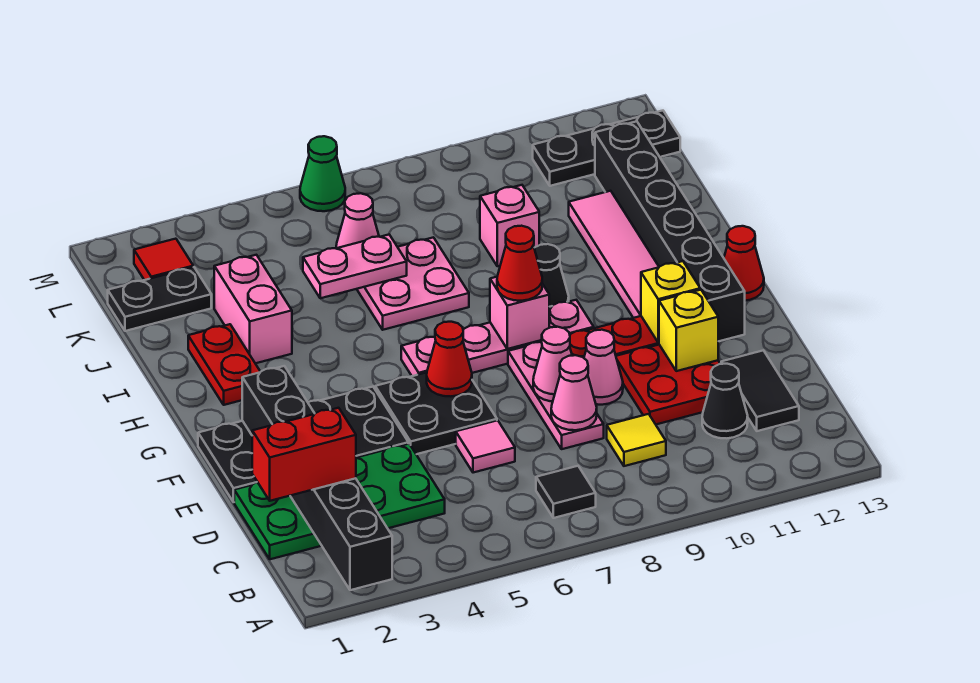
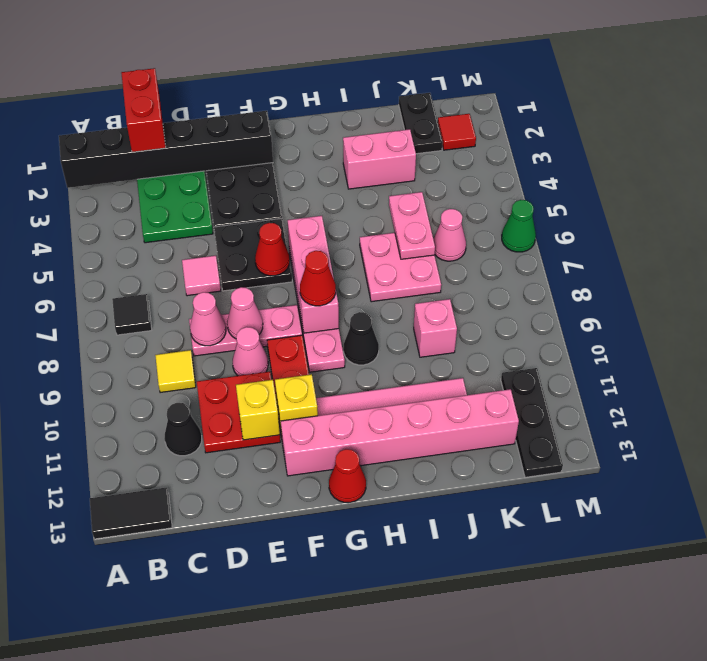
black tile C12:D12 level 1 -> black tile A13:B13 level 1
black brick F12:K12 level 1 -> pink brick F12:K12 level 1
pink brick G8 level 2 -> pink brick G6:G8 level 2
red plate H2:I2 level 1 -> none

